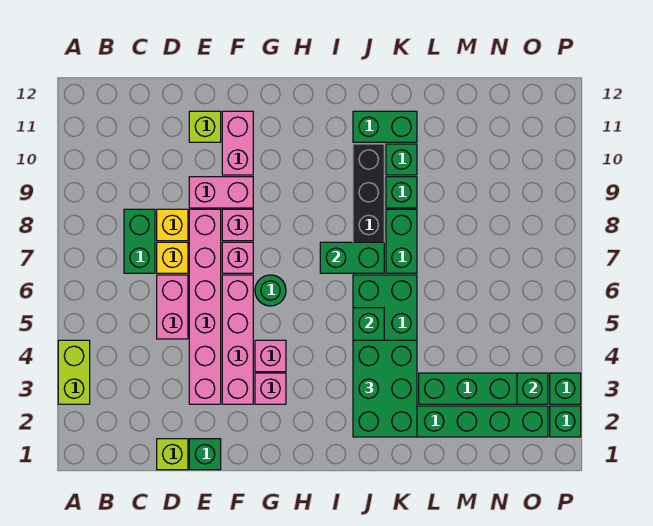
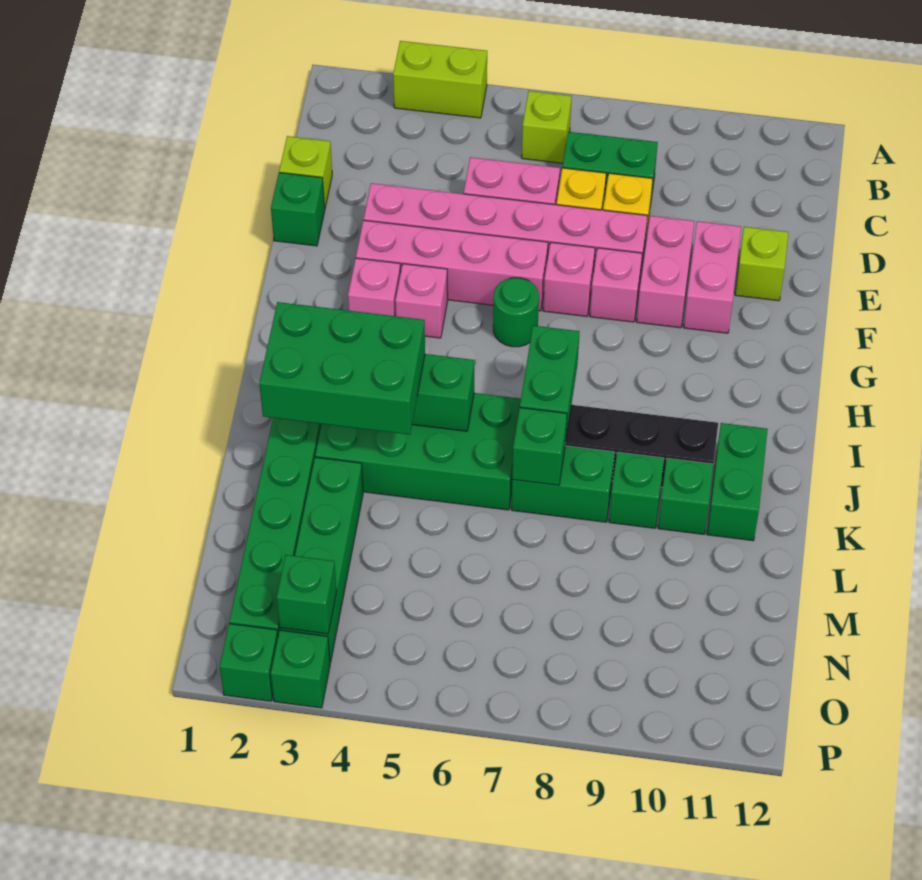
none -> lime brick B6 level 1
pink brick F10:F11 level 1 -> pink brick E10:F10 level 1
none -> green brick K7 level 2

